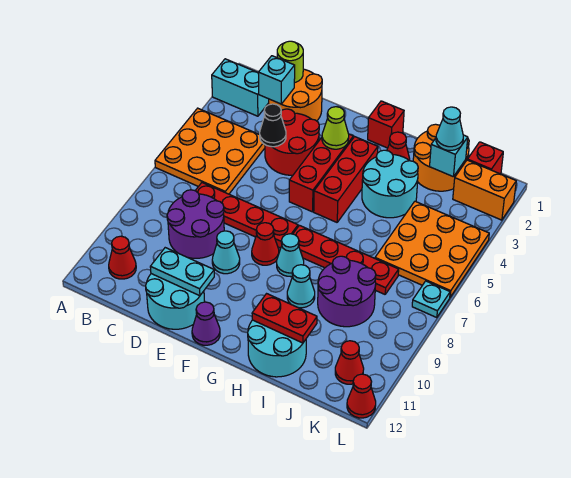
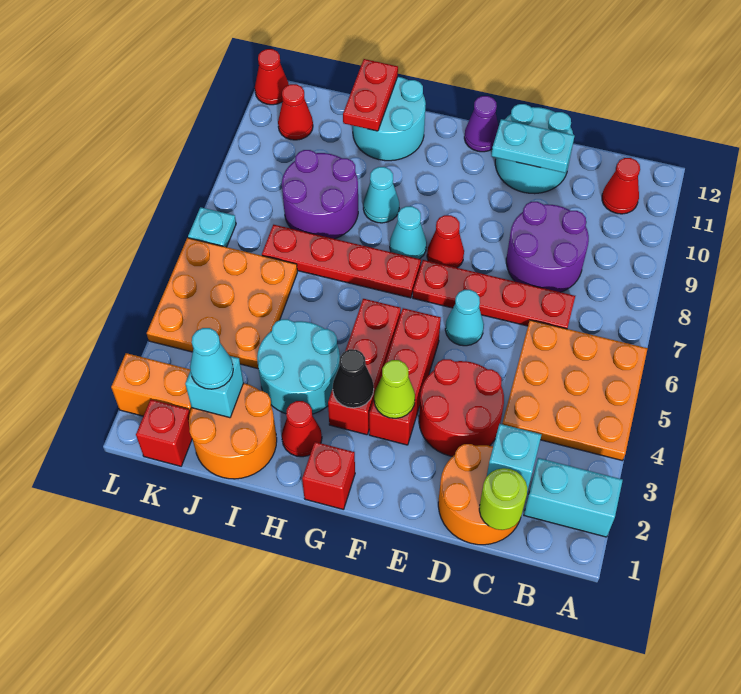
black cone D4 level 2 -> black cone G3 level 2
cyan cone E9 level 1 -> cyan cone E6 level 1
red plate H11:I11 level 2 -> red plate I11:I12 level 2

